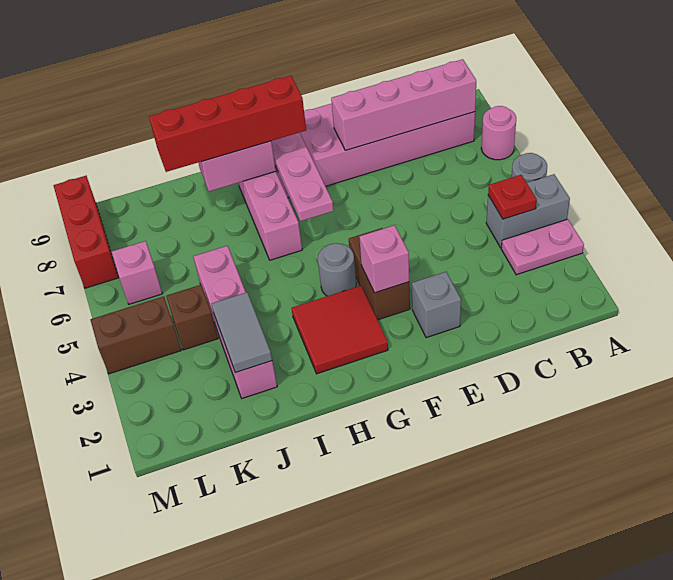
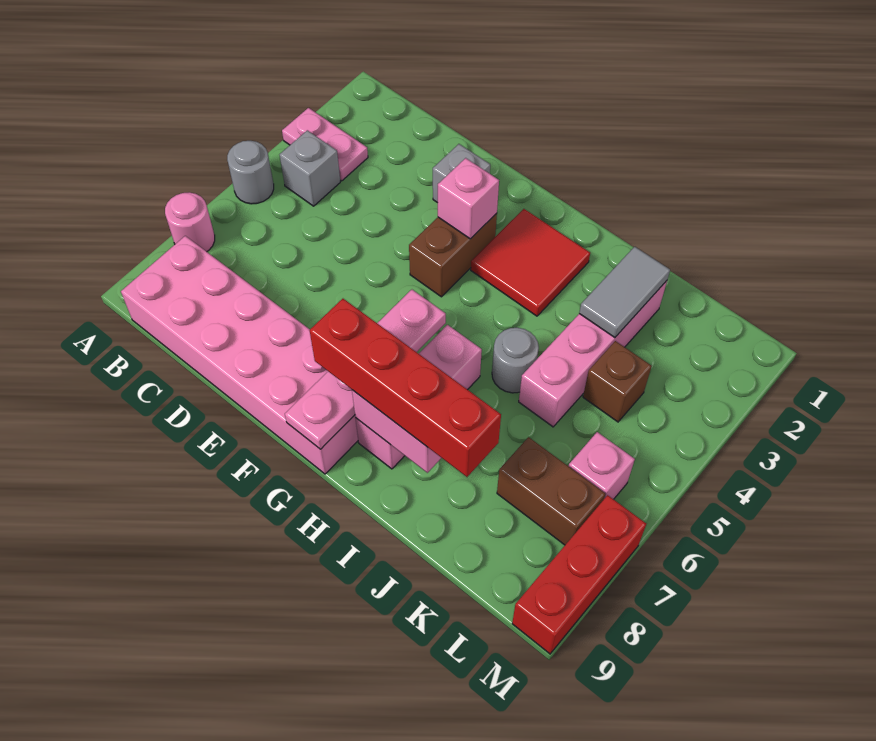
grey brick A4:B4 level 1 -> grey brick B4 level 1
red plate B4 level 2 -> none
pink brick B8:E8 level 2 -> none
grey round brick G4 level 1 -> grey round brick I5 level 1
brown brick L4:M4 level 1 -> brown brick K7:L7 level 1

